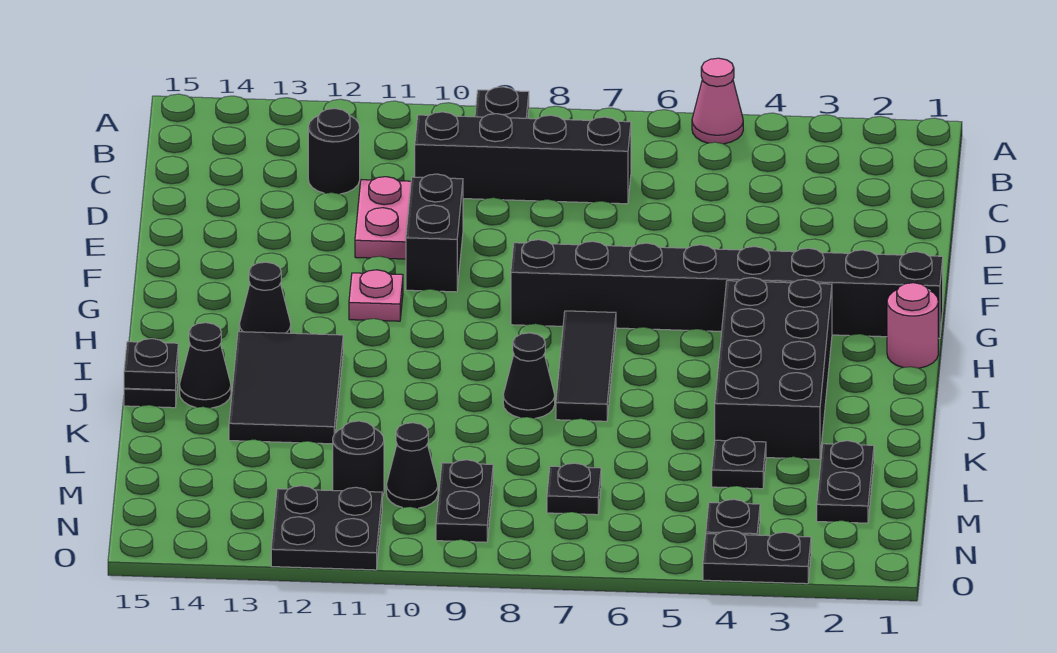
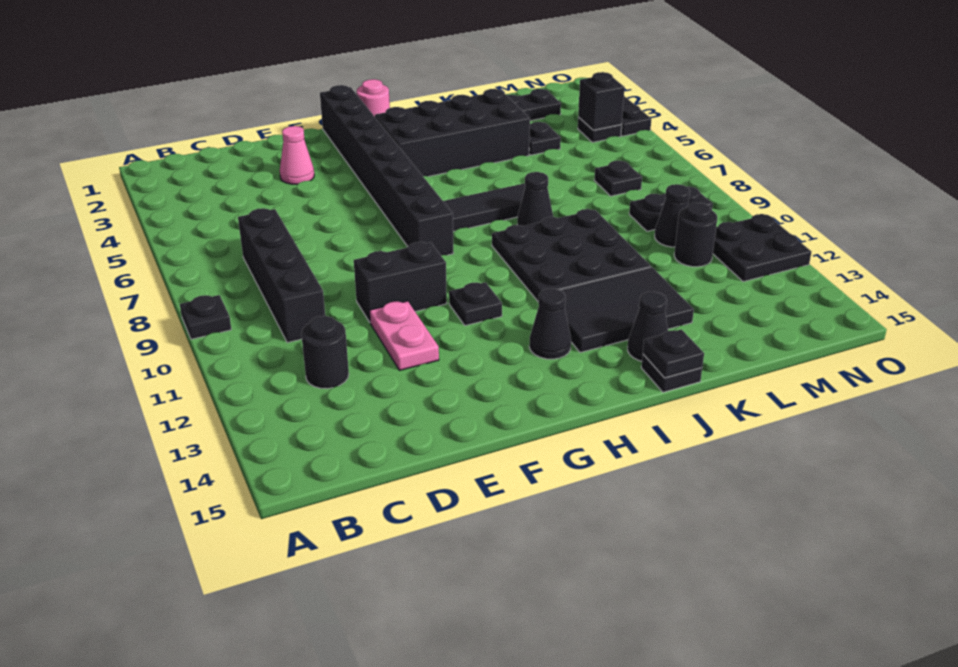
pink cone A5 level 1 -> pink cone E3 level 1
pink plate D11:E11 level 1 -> pink plate E11:E12 level 1
pink plate G11 level 1 -> black plate G11 level 1
none -> black plate I9:K11 level 1
none -> black brick N4 level 2

